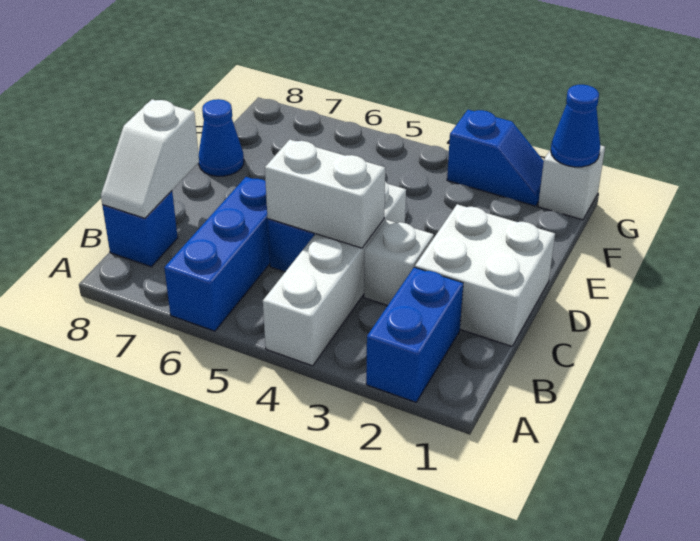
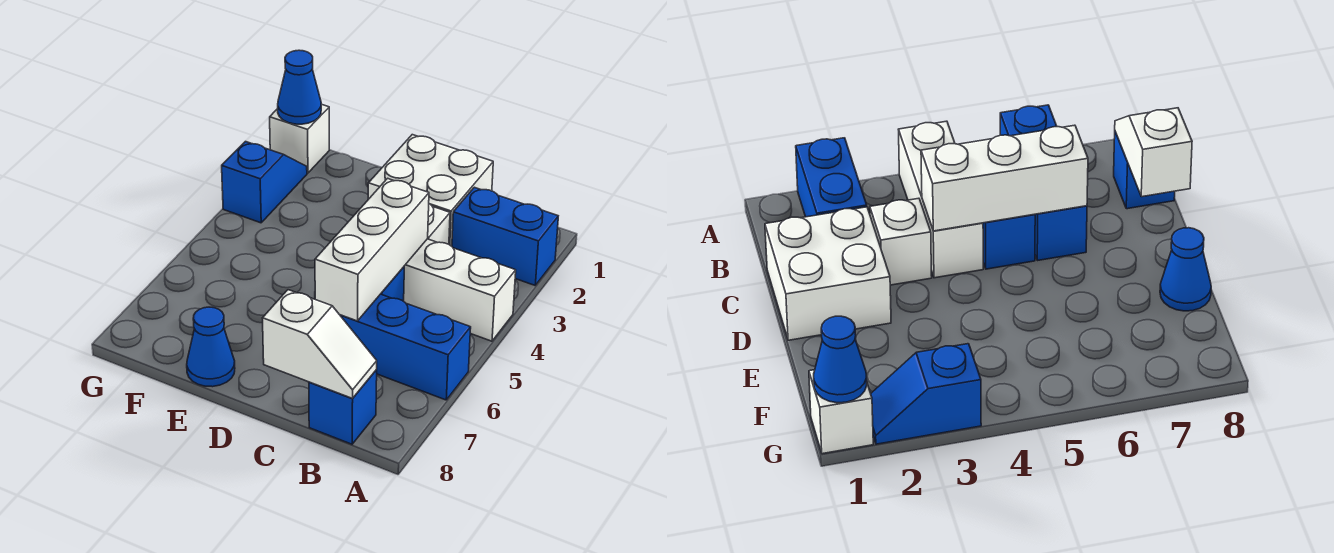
white brick A4:D4 level 1 -> white brick A4:C4 level 1
white brick C4:C5 level 2 -> white brick C4:C6 level 2

